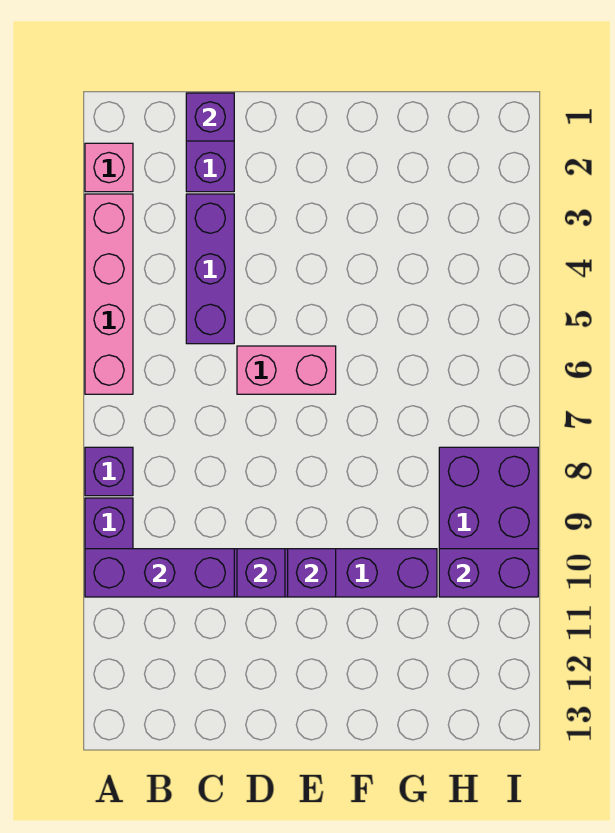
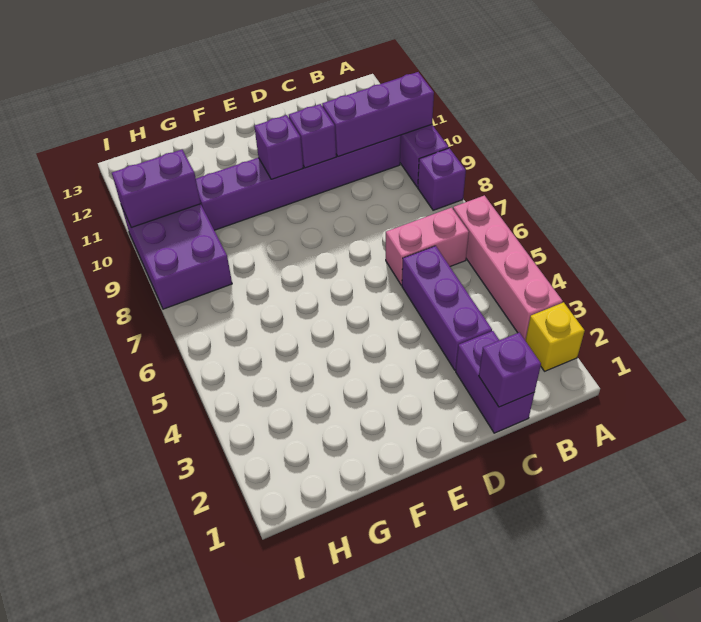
pink brick A2 level 1 -> yellow brick A2 level 1
pink brick D6:E6 level 1 -> pink brick B6:C6 level 1

